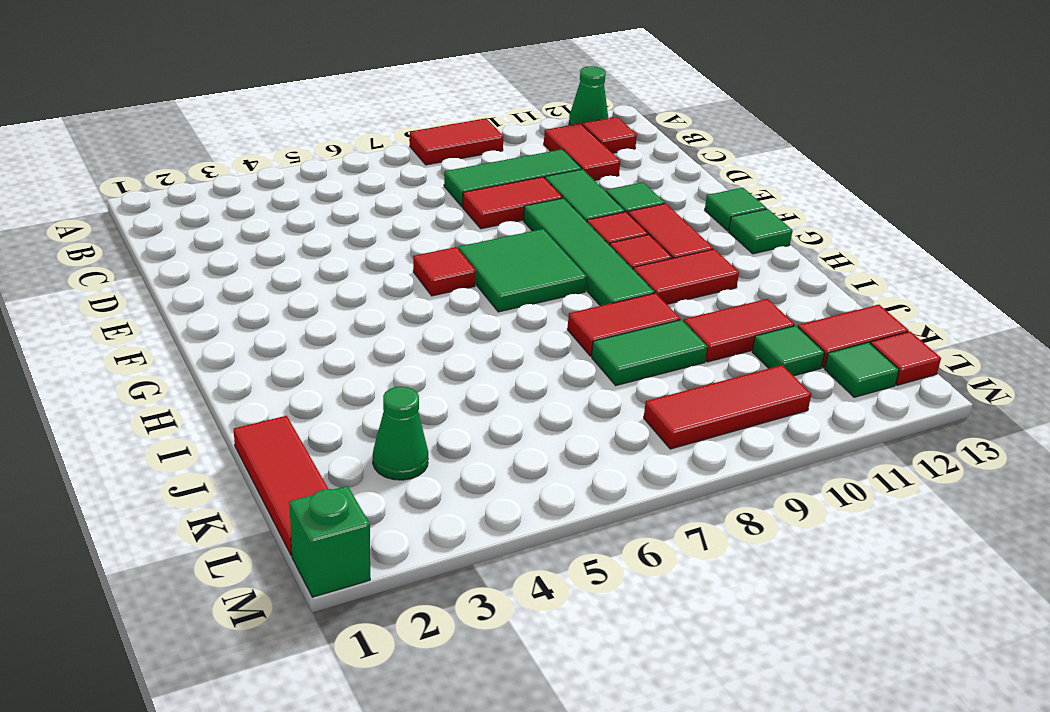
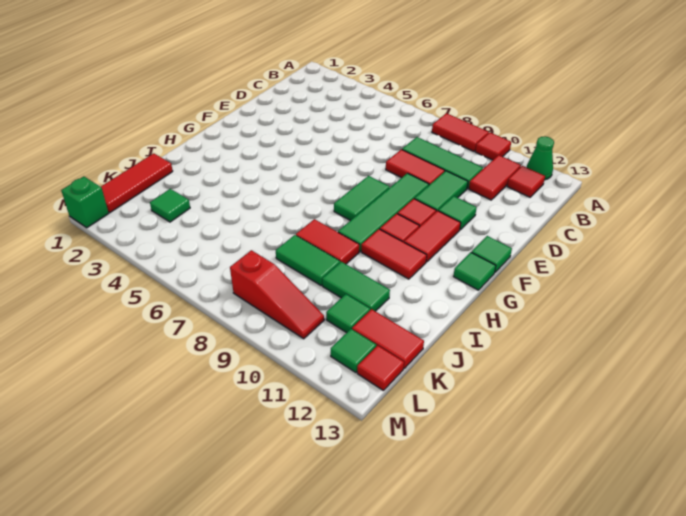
red tile F6 level 1 -> red tile A10 level 1
green tile F7:G8 level 1 -> green tile F8:G8 level 1
red tile J10:J11 level 1 -> green tile J10:J11 level 1
green cone K3 level 1 -> green tile K3 level 1
red tile L8:L10 level 1 -> red slope L8:L10 level 1 top 8

